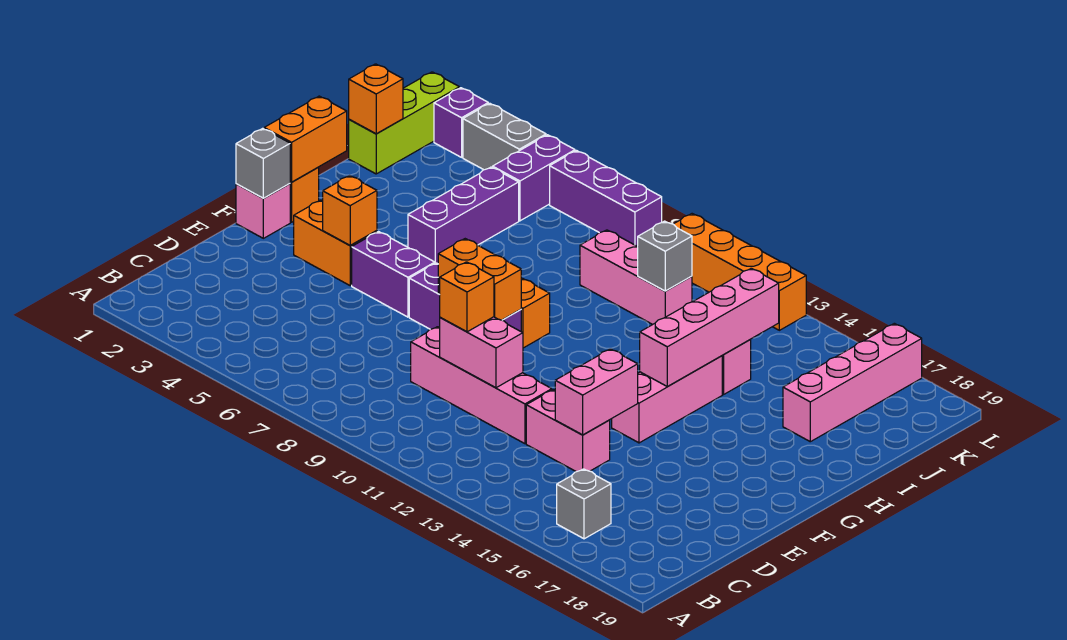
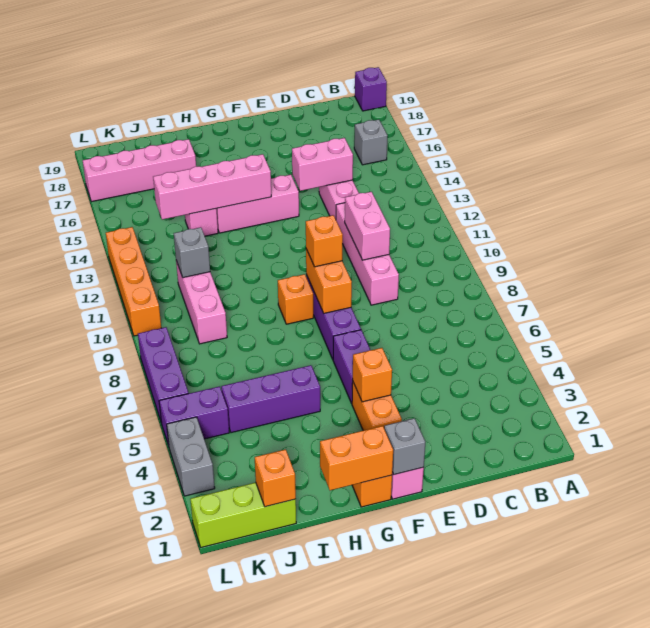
orange brick D10 level 3 -> orange brick F9 level 3
purple brick L2 level 1 -> purple brick A19 level 1

